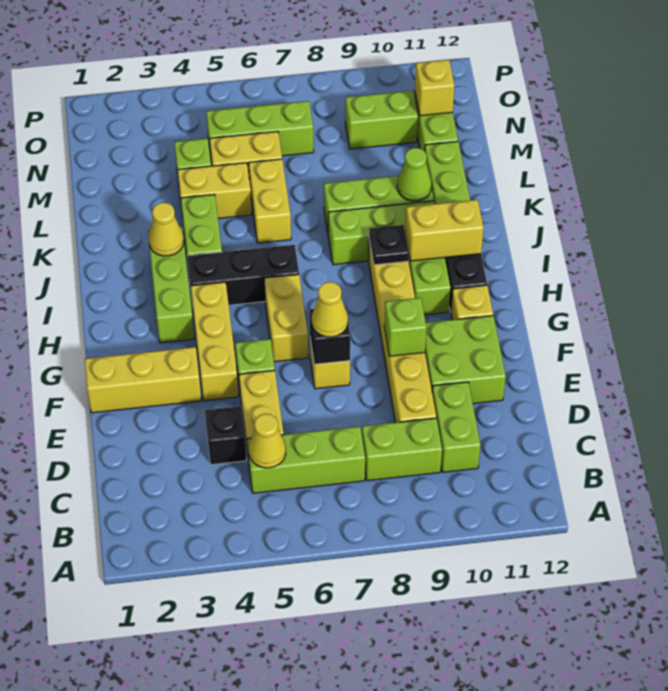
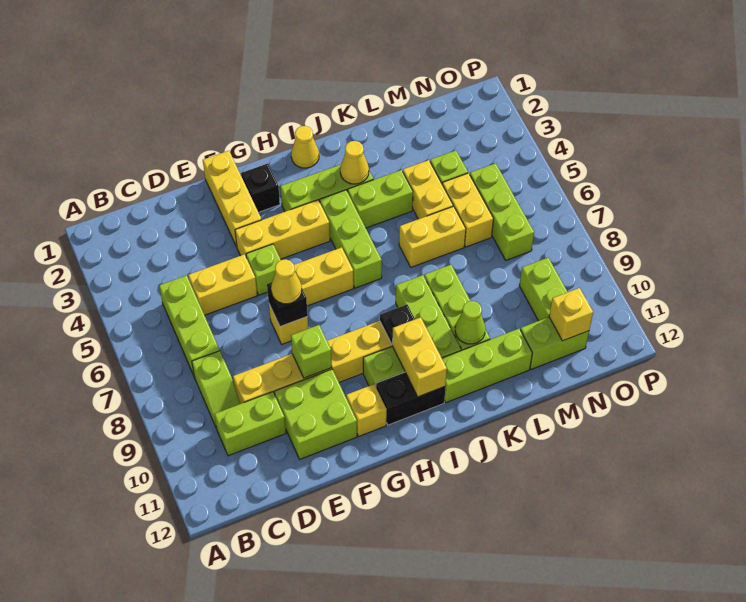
yellow cone C5 level 2 -> yellow cone I1 level 1
lime brick C8:C9 level 1 -> lime slope C8:C9 level 1 top 8
black brick D4 level 1 -> black brick G2 level 1
black brick I4:I6 level 1 -> lime brick I4:I6 level 1

